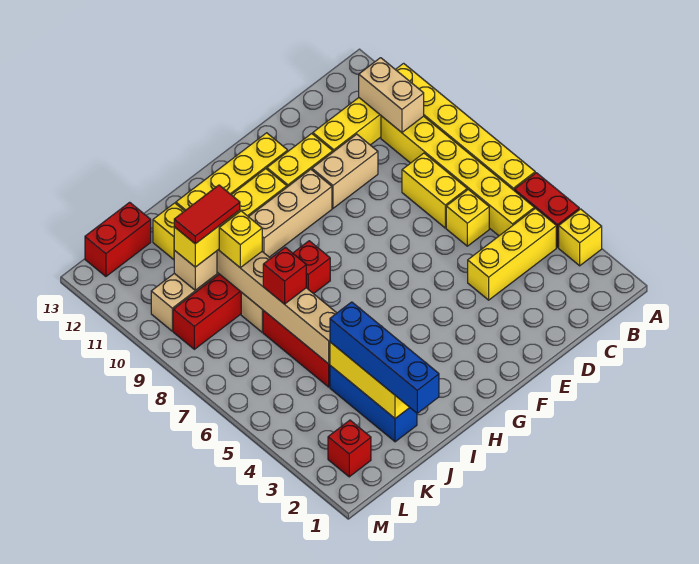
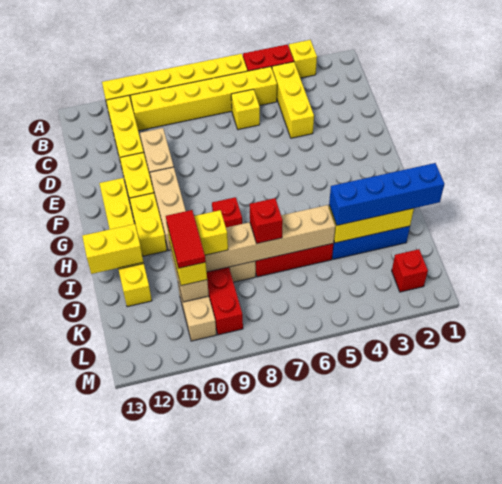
tan brick B10:B11 level 2 -> none
yellow brick C7:C8 level 1 -> yellow brick I12:I13 level 2
red brick K13:L13 level 1 -> none

